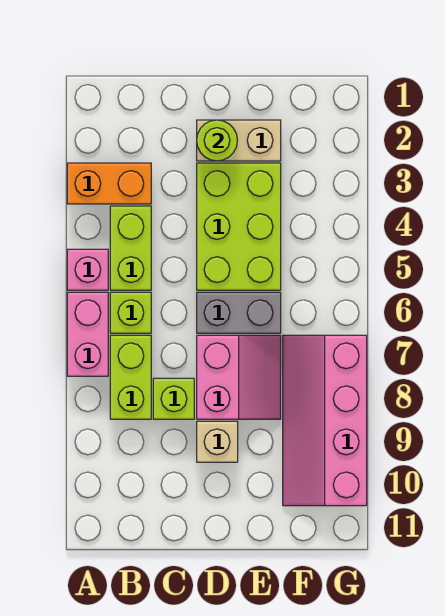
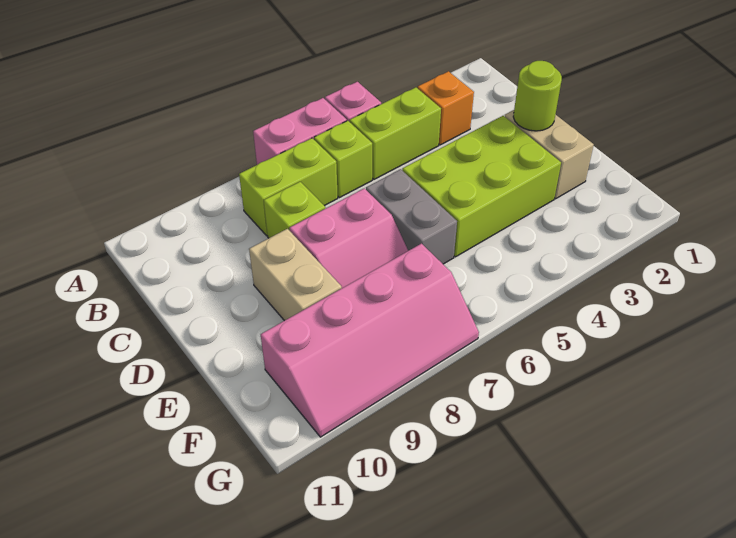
orange brick A3:B3 level 1 -> orange brick B3 level 1
tan brick D9 level 1 -> tan brick D9:E9 level 1
pink slope F7:G10 level 1 top G -> pink slope F7:G10 level 1 top F

